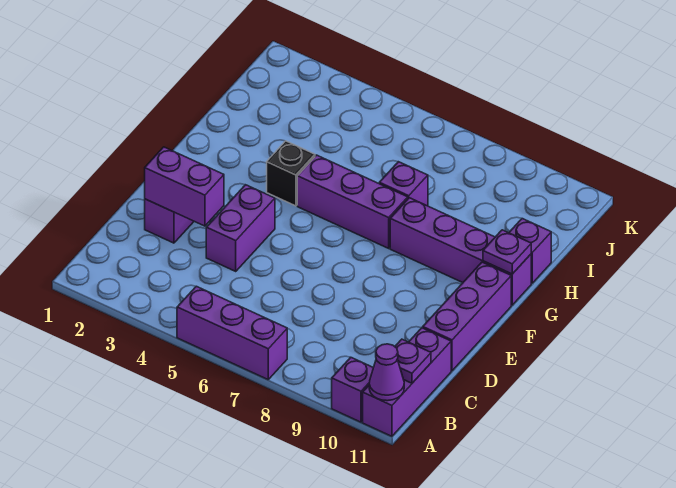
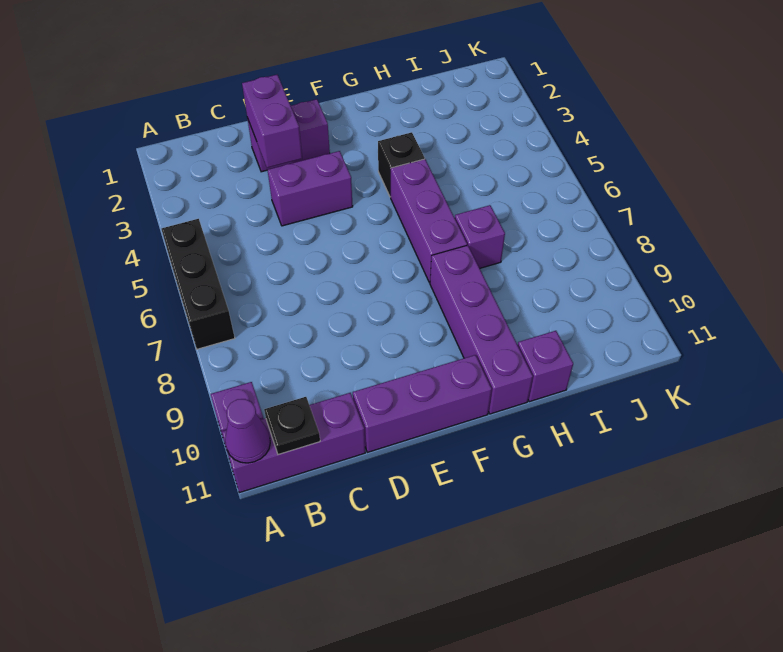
purple brick A5:A7 level 1 -> black brick A5:A7 level 1
purple plate B11 level 2 -> black plate B11 level 2
purple plate G11 level 2 -> none

